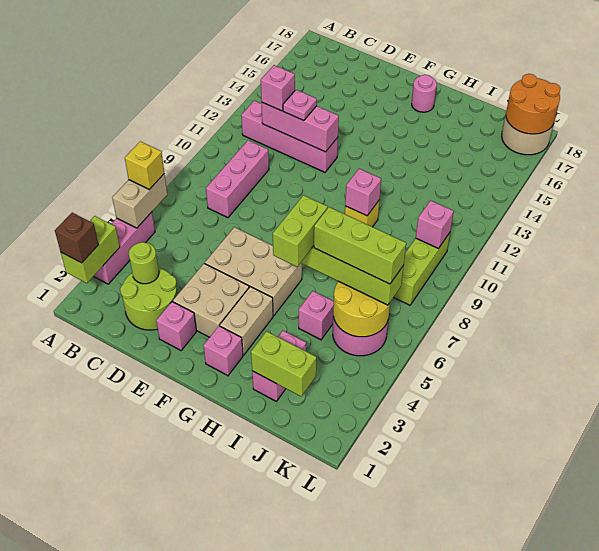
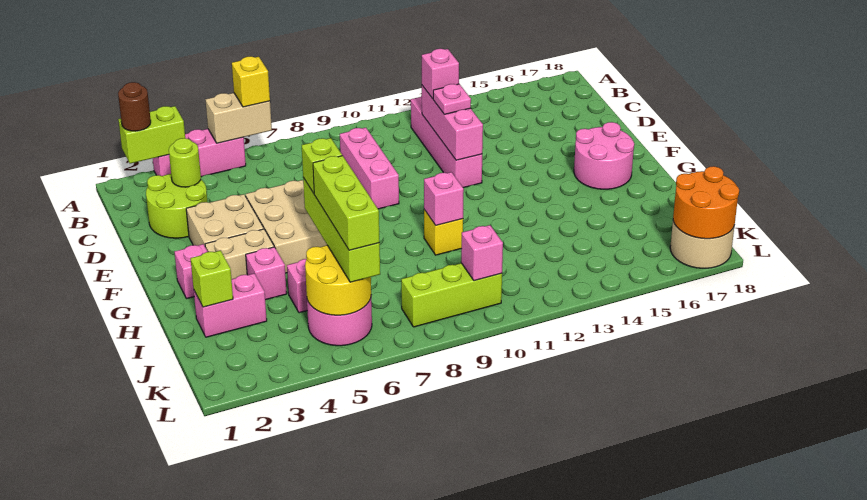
brown brick A2 level 3 -> brown round brick A2 level 3
pink brick C8:C10 level 1 -> pink brick C9:E9 level 1
pink brick E2 level 1 -> pink brick H4 level 1
pink round brick G17 level 1 -> pink round brick F16:G17 level 1
lime brick H5:H6 level 4 -> lime brick H6 level 4
lime brick I2:J2 level 2 -> lime brick I2 level 2

